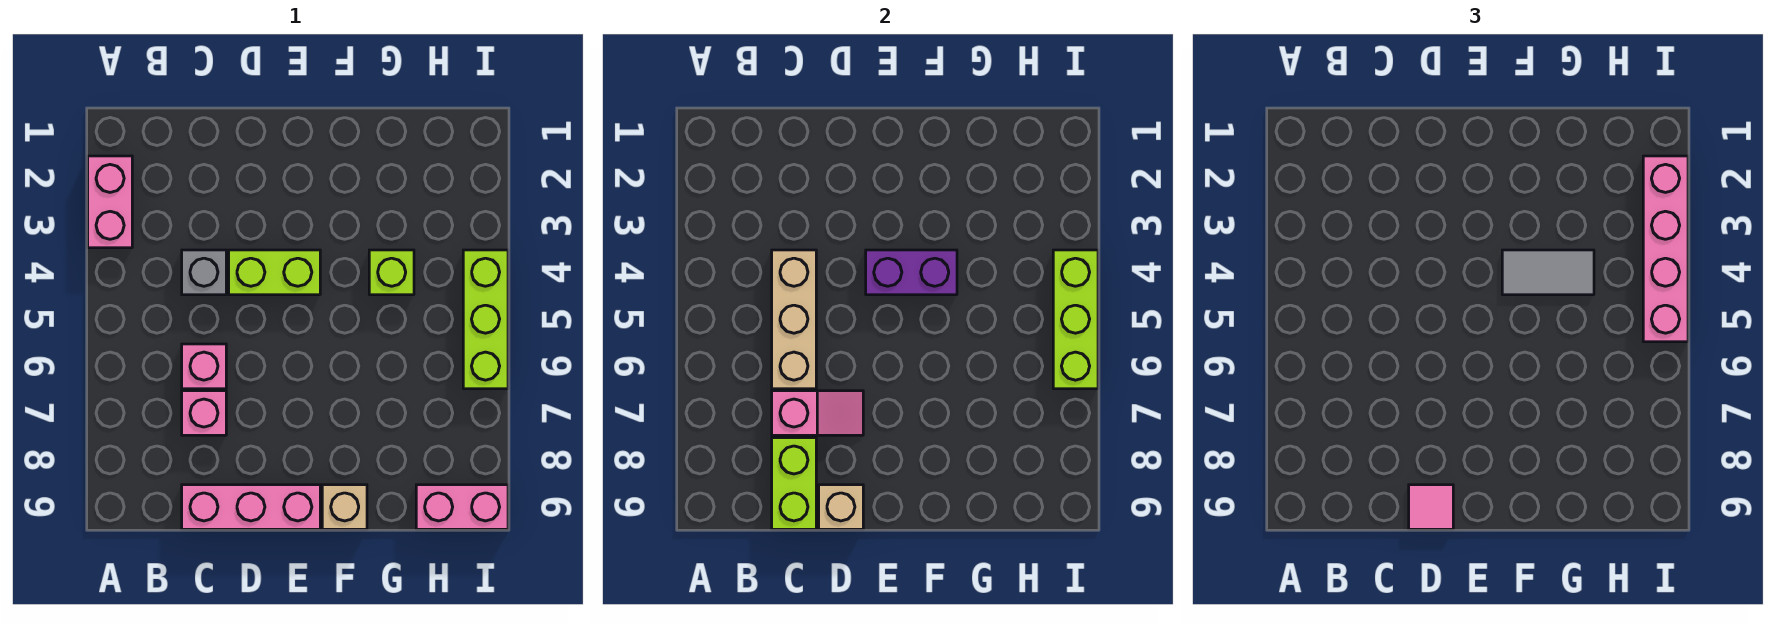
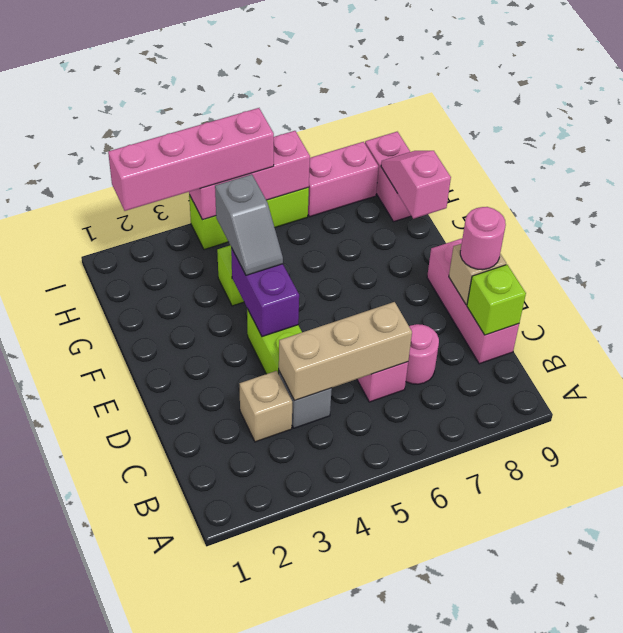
pink brick A2:A3 level 1 -> pink brick I7:I8 level 1
pink brick C7 level 1 -> pink round brick C7 level 1
pink slope C7:D7 level 2 top C -> pink slope G9:H9 level 2 top G
lime brick C8:C9 level 2 -> lime brick C9 level 2
pink tile D9 level 3 -> pink round brick D9 level 3
grey tile F4:G4 level 3 -> grey slope F4:G4 level 3 top G
tan brick F9 level 1 -> tan brick C3 level 1
lime brick I4:I6 level 2 -> pink brick I4:I6 level 2

